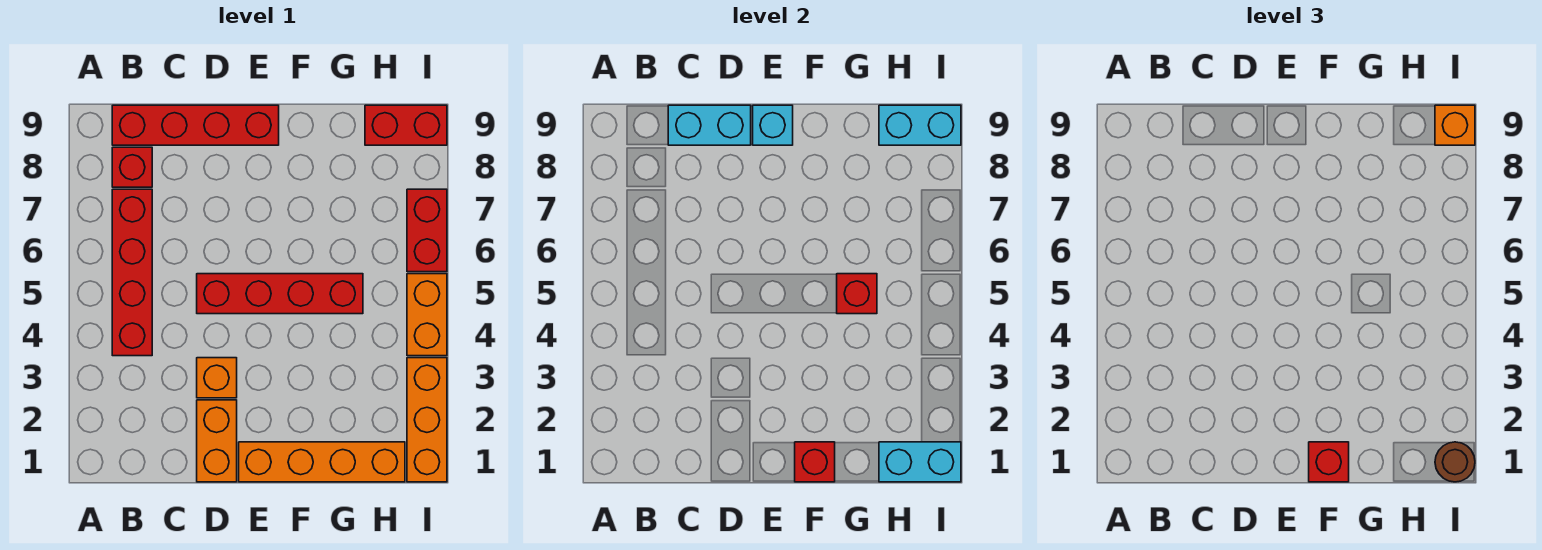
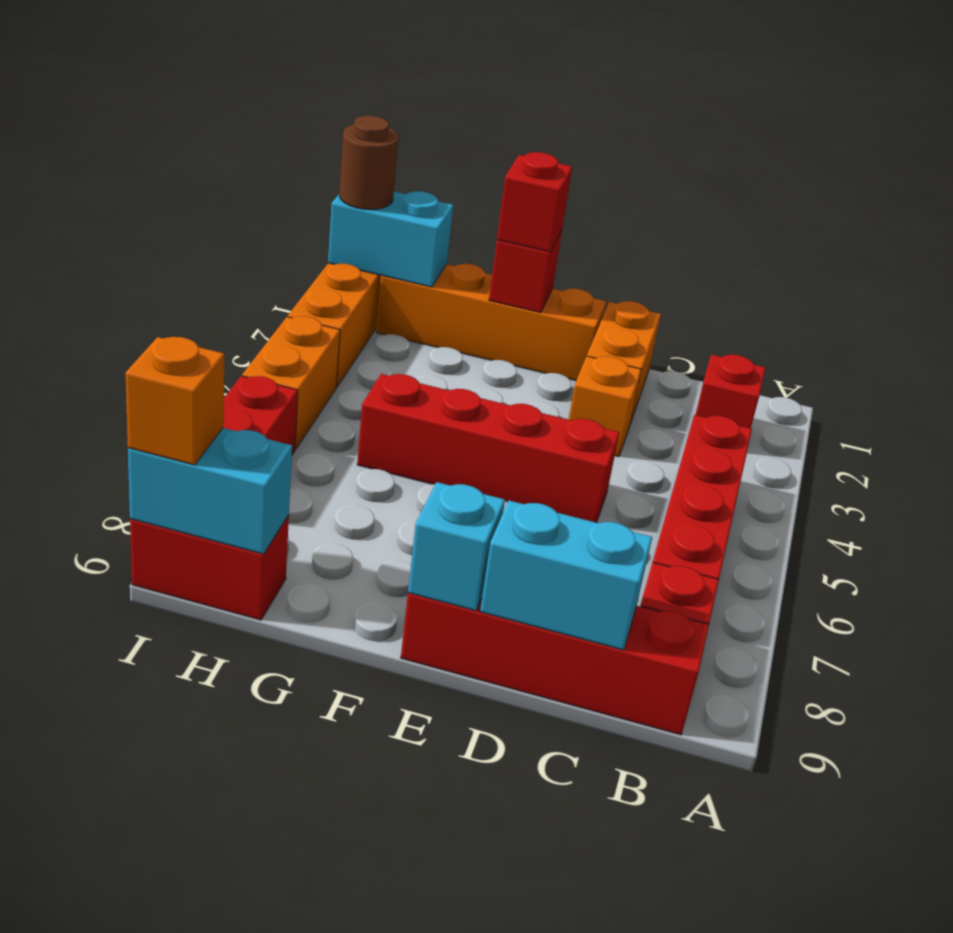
red brick G5 level 2 -> red brick B2 level 1

